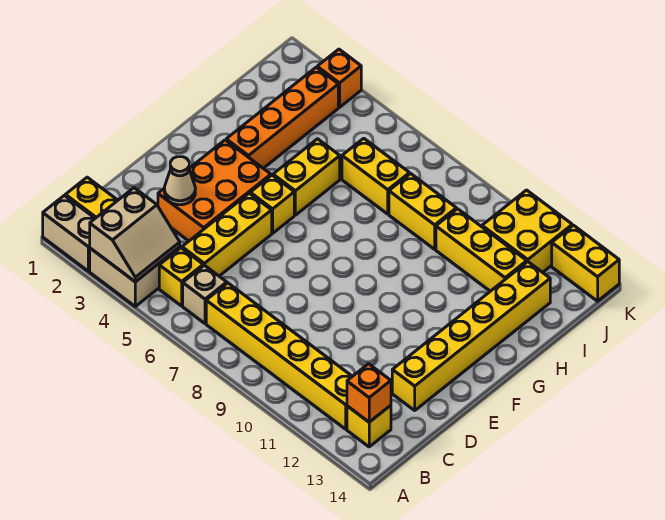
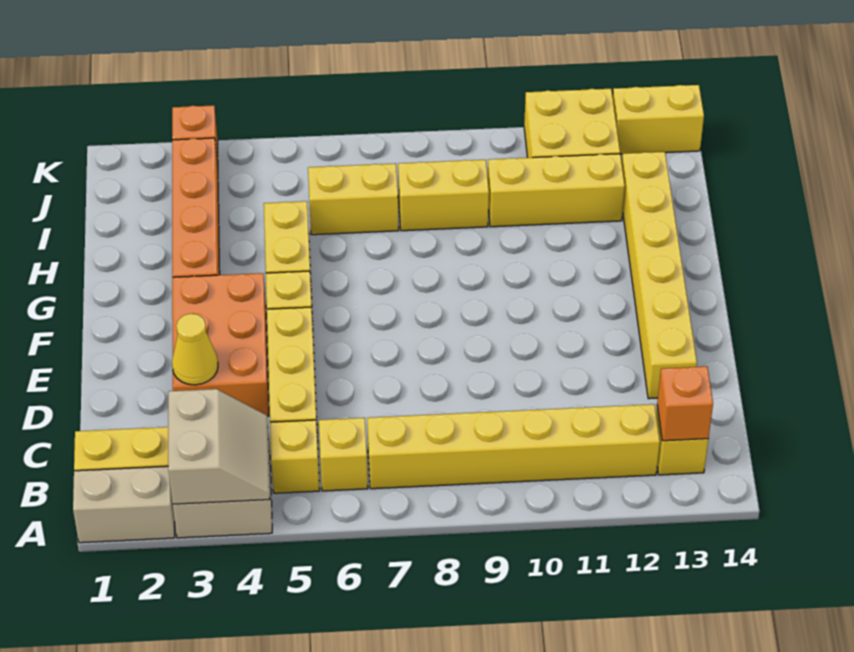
tan brick B6 level 1 -> yellow brick B6 level 1
tan cone D3 level 2 -> yellow cone D3 level 2

